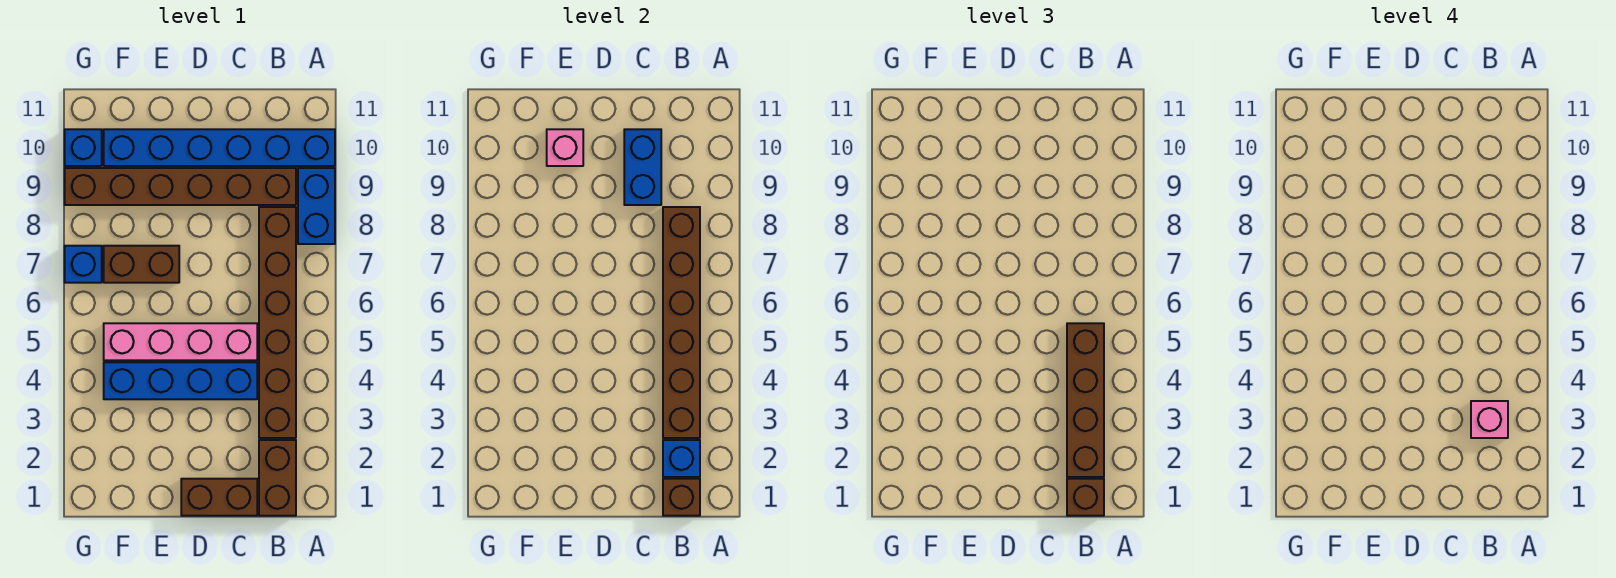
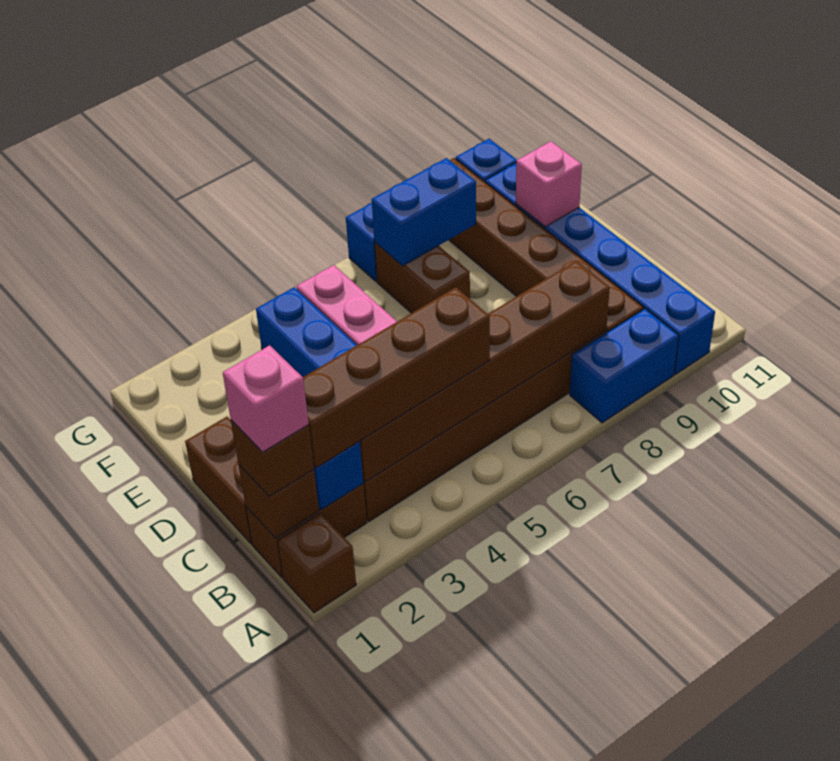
none -> brown brick A1 level 1
pink brick B3 level 4 -> pink brick B1 level 4
blue brick C9:C10 level 2 -> blue brick F7:F8 level 2

